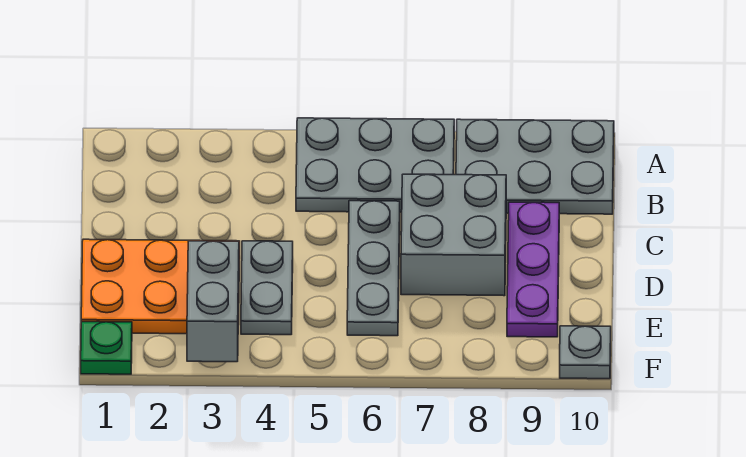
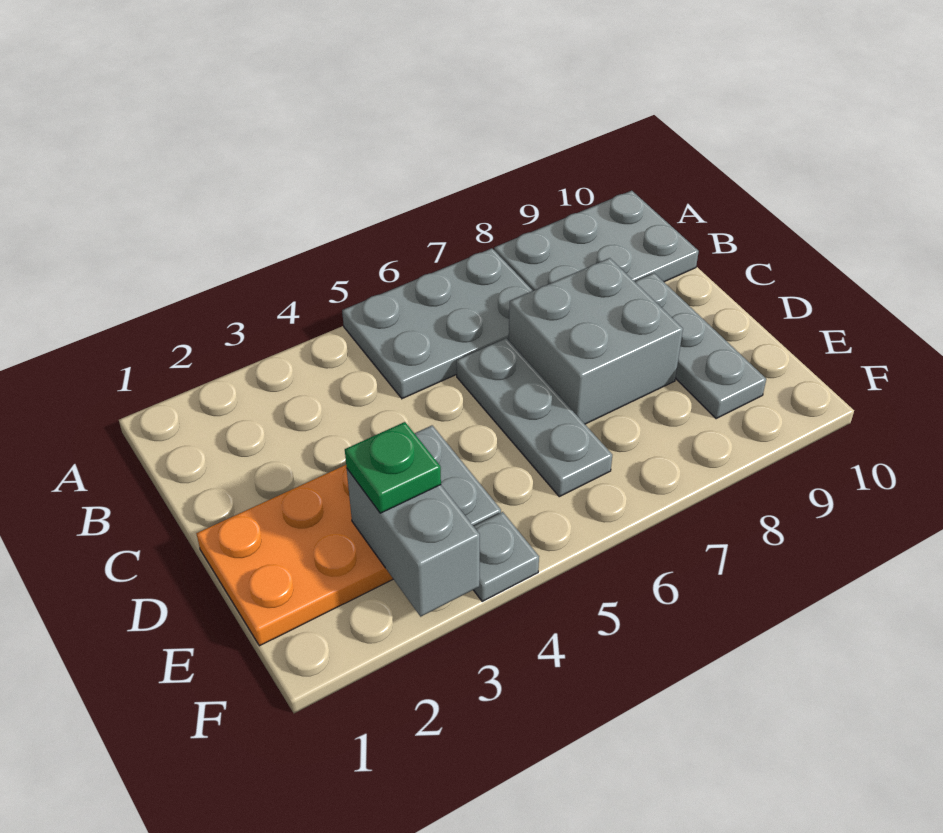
purple plate C9:E9 level 1 -> grey plate C9:E9 level 1
green plate F1 level 1 -> green plate E3 level 3
grey plate F10 level 1 -> grey plate F4 level 1

